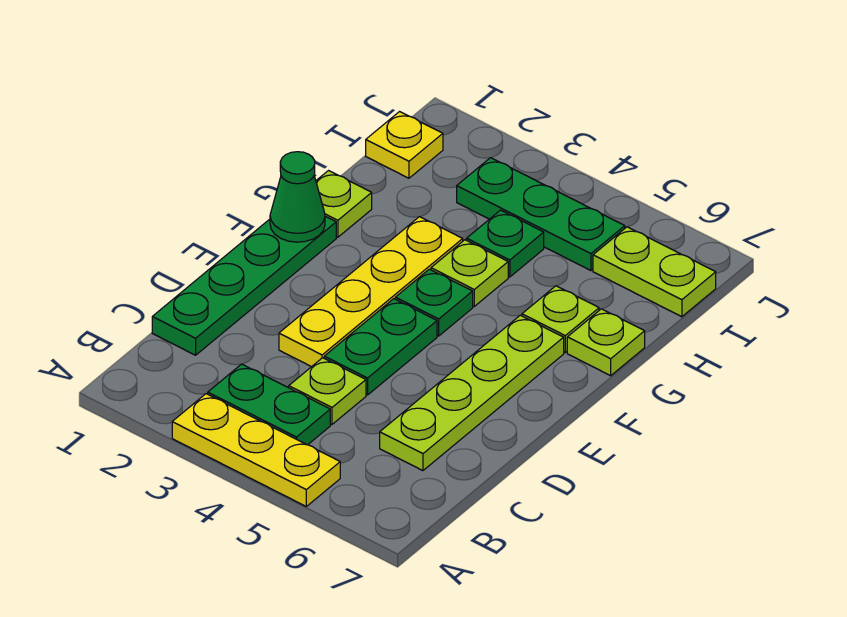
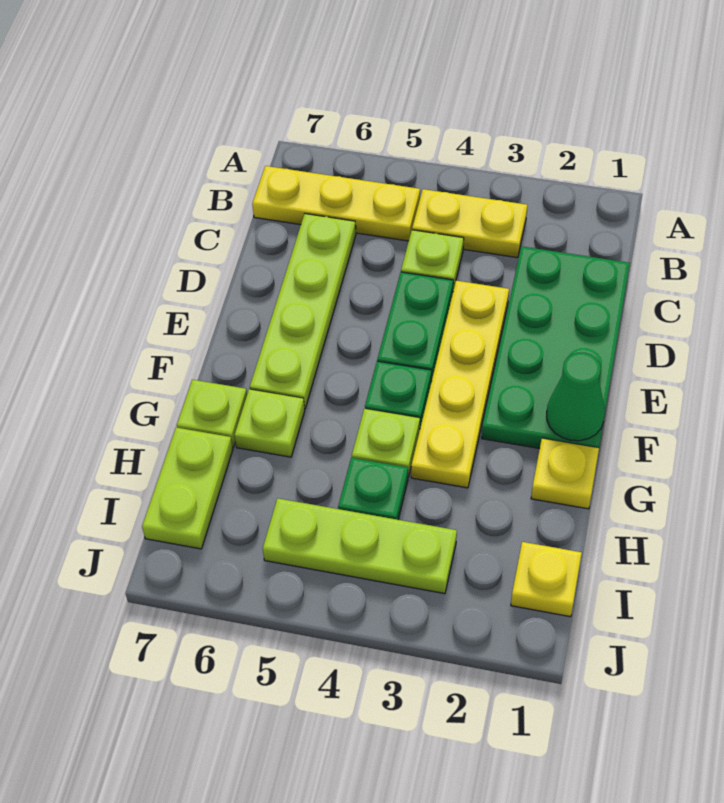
yellow plate A3:A5 level 1 -> yellow plate B5:B7 level 1
green plate B3:B4 level 1 -> yellow plate B3:B4 level 1
green plate C1:F1 level 1 -> green plate C1:F2 level 1
lime plate G1 level 1 -> yellow plate G1 level 1
green plate I3:I5 level 1 -> lime plate I3:I5 level 1
lime plate I6:I7 level 1 -> lime plate H7:I7 level 1

